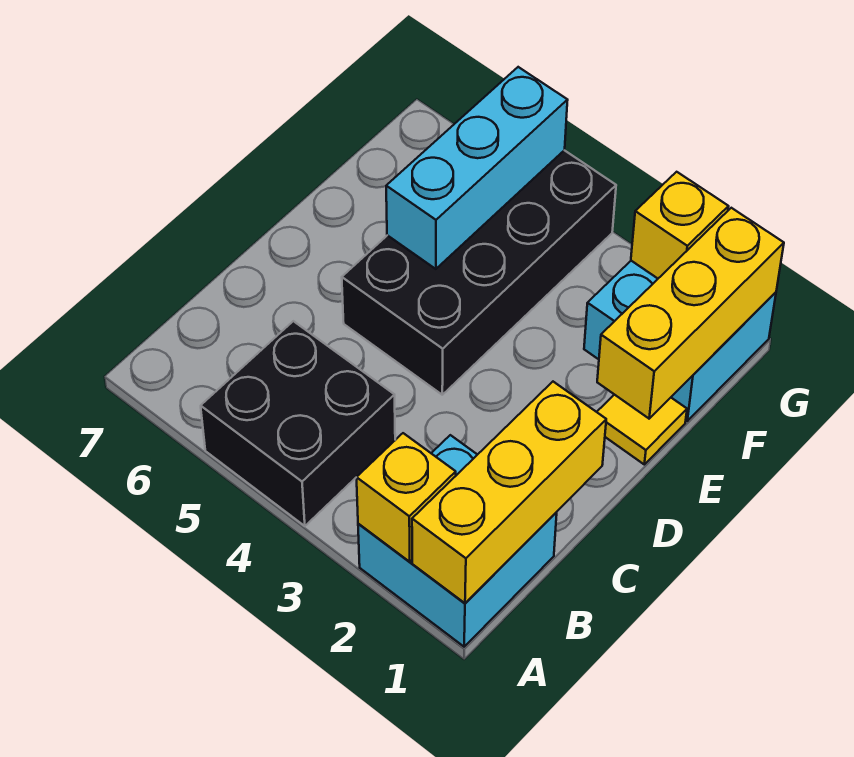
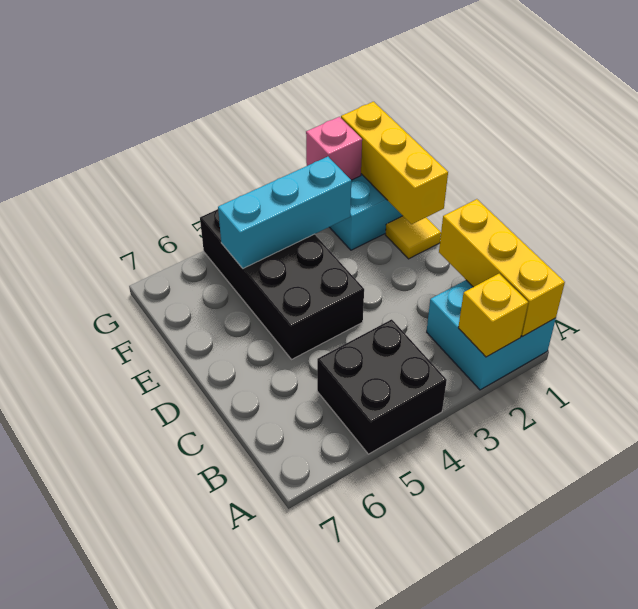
cyan brick E5:G5 level 2 -> cyan brick F3:F5 level 2
yellow brick G2 level 2 -> pink brick G2 level 2

